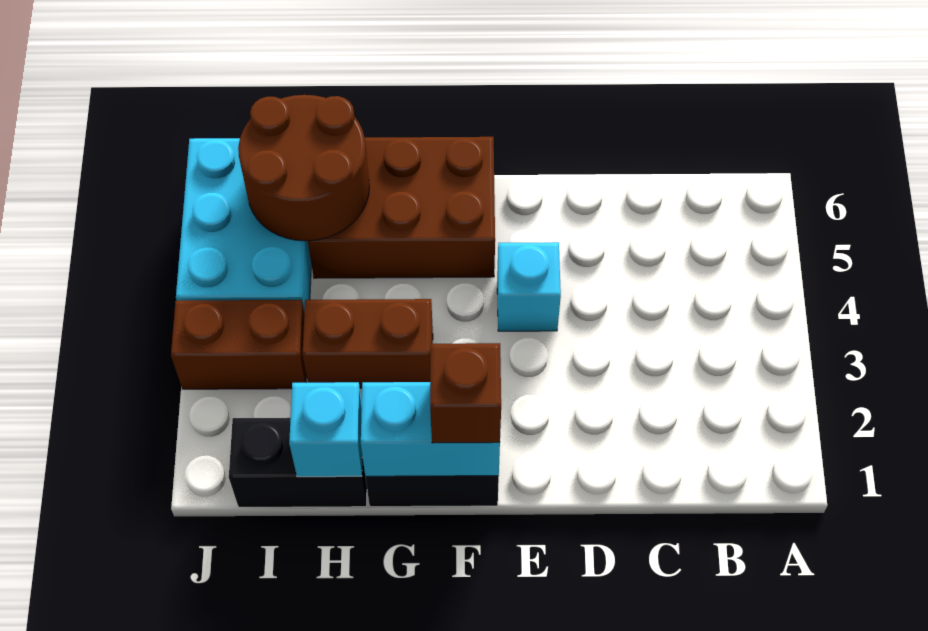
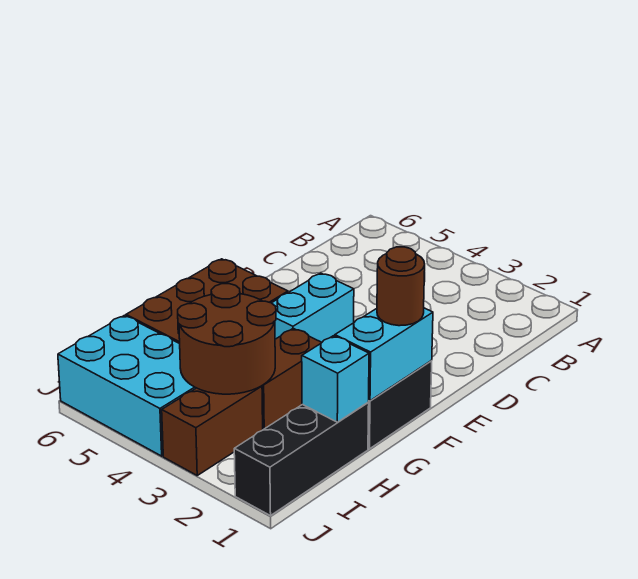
cyan brick E4 level 1 -> cyan brick E4:F4 level 1
brown brick F1 level 3 -> brown round brick F1 level 3
black brick H1:I1 level 1 -> black brick H1:J1 level 1
brown round brick H5:I6 level 2 -> brown round brick H3:I4 level 2

